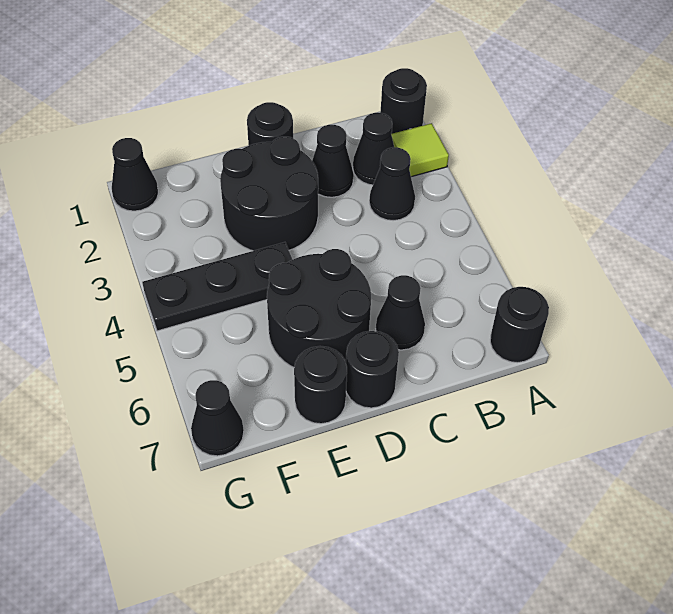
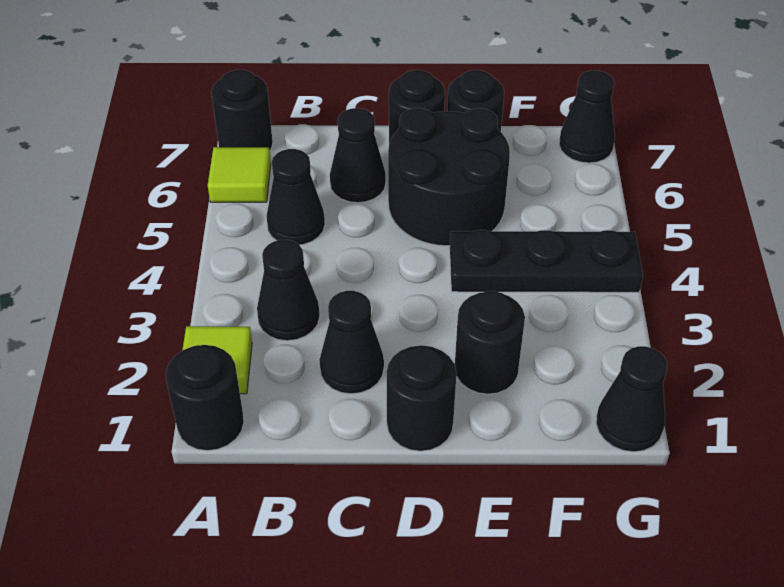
none -> lime tile A6 level 1
black cone B2 level 1 -> black cone B5 level 1
black round brick D2:E3 level 1 -> black round brick E2 level 1

